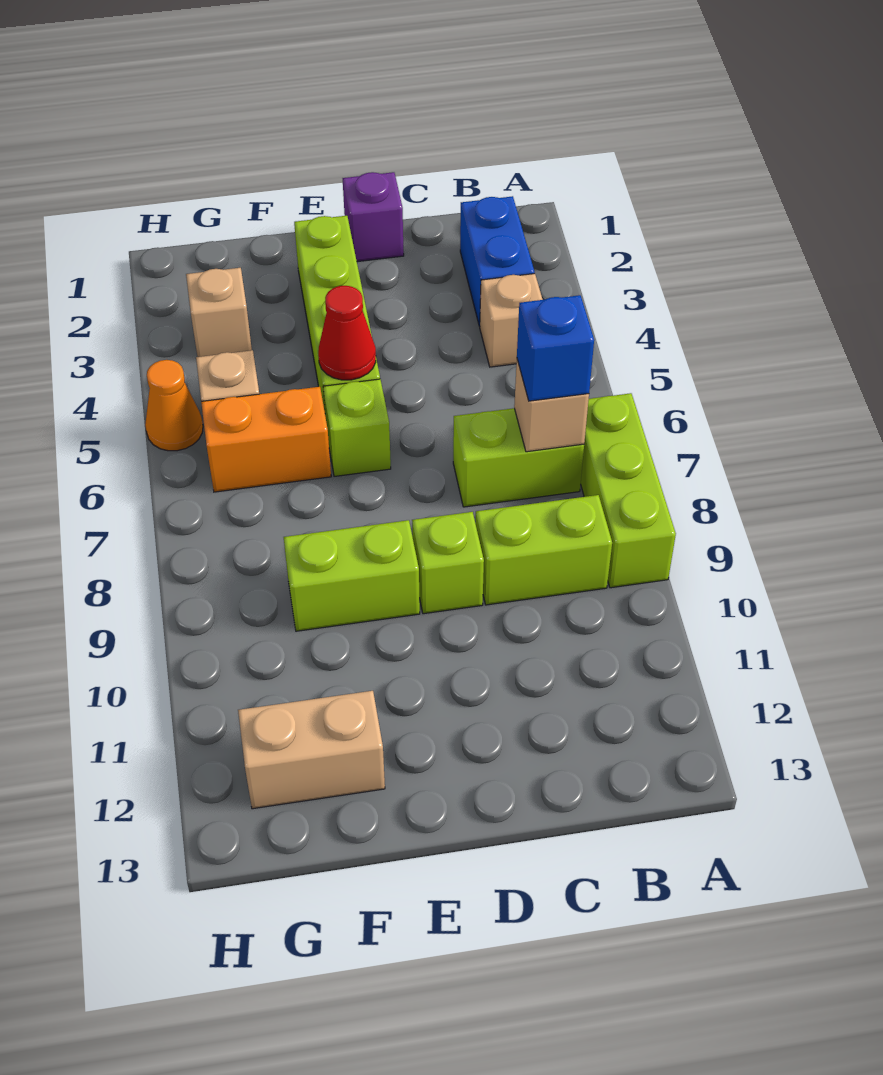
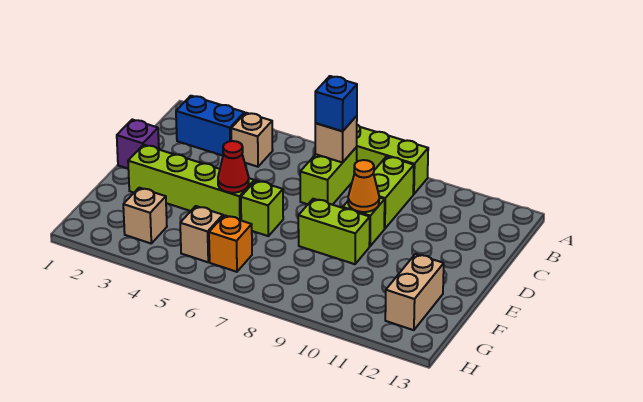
lime brick E9:F9 level 1 -> lime brick E8:E9 level 1
orange brick F6:G6 level 1 -> orange brick G6 level 1
orange cone H5 level 1 -> orange cone D9 level 2

